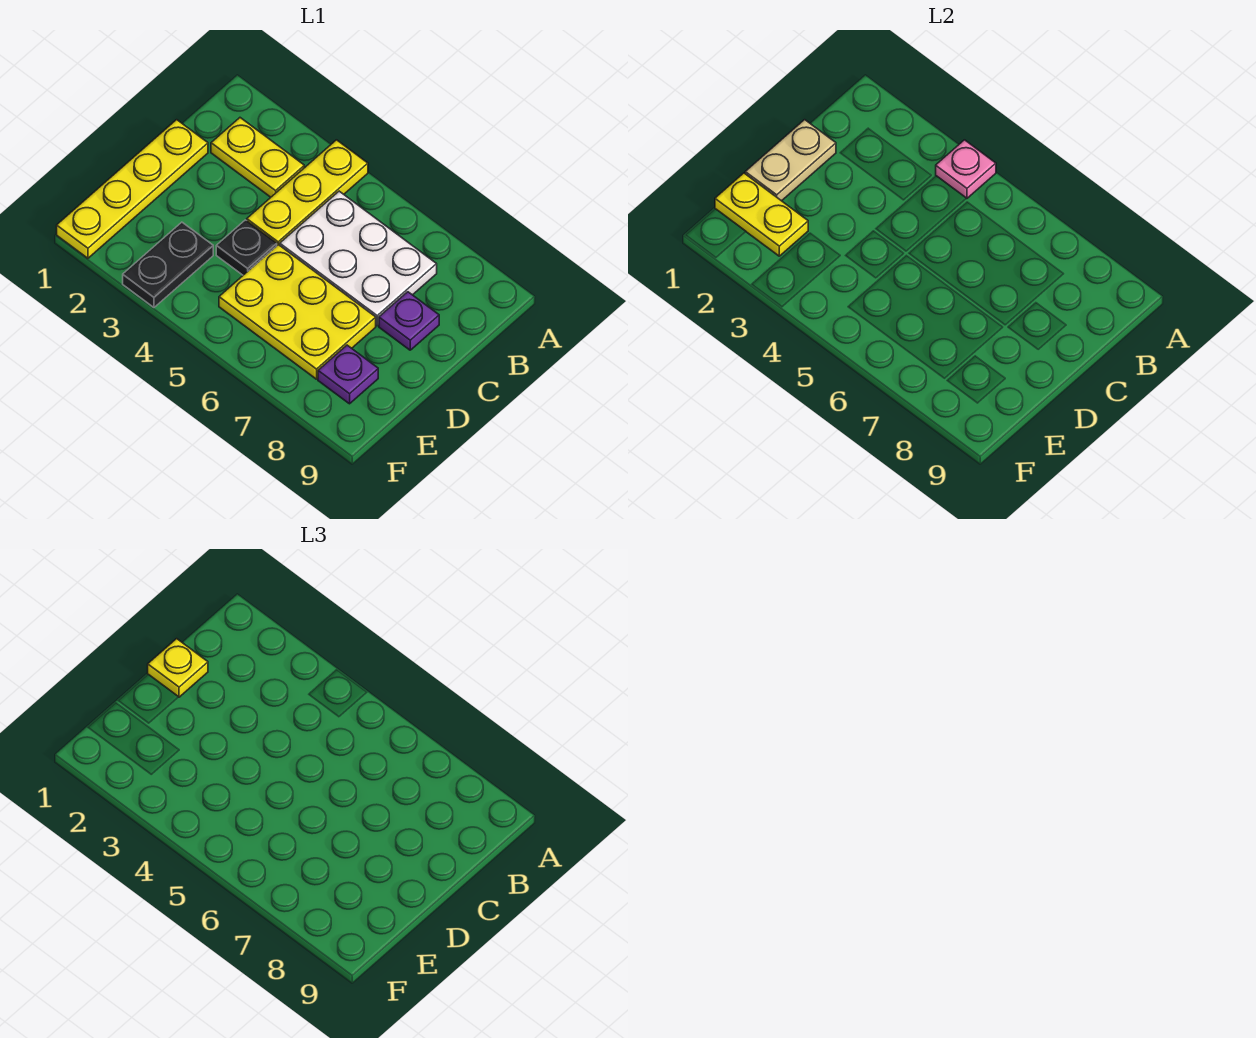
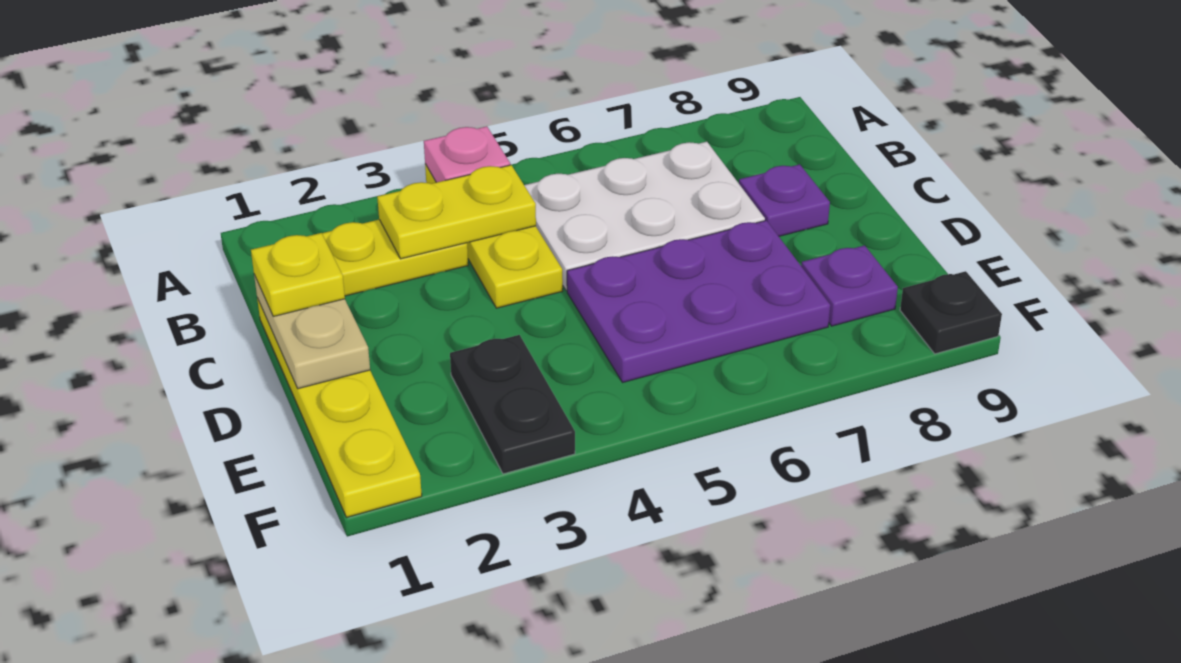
black plate D4 level 1 -> black plate F9 level 1
yellow plate D5:E7 level 1 -> purple plate D5:E7 level 1
yellow plate E1:E2 level 2 -> yellow plate B3:B4 level 2

